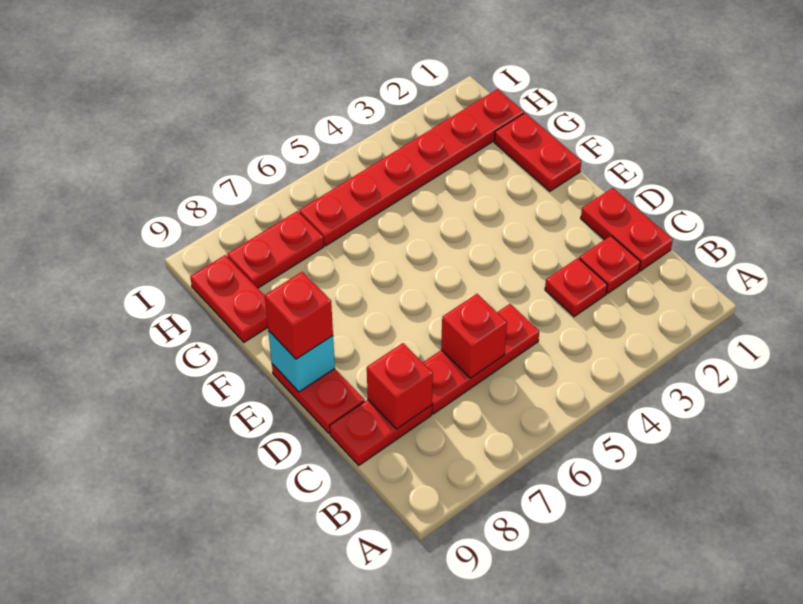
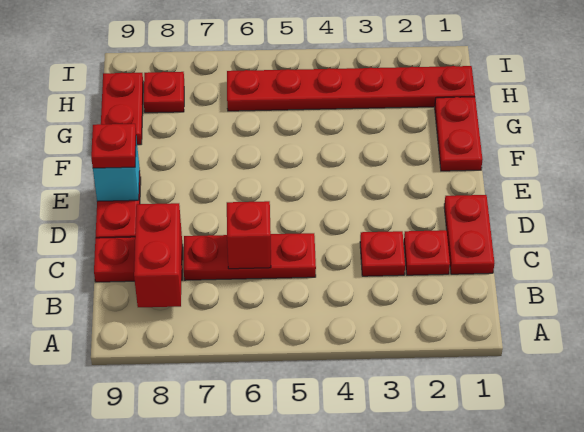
red brick C8 level 2 -> red brick B8:C8 level 2
red brick E9 level 3 -> red plate E9 level 3
red plate H7:H8 level 1 -> red plate H8 level 1

